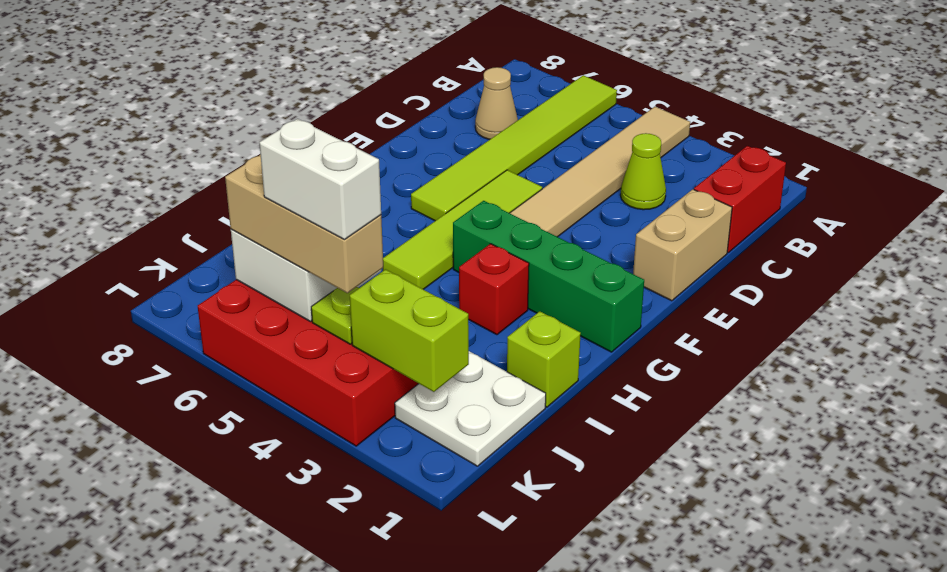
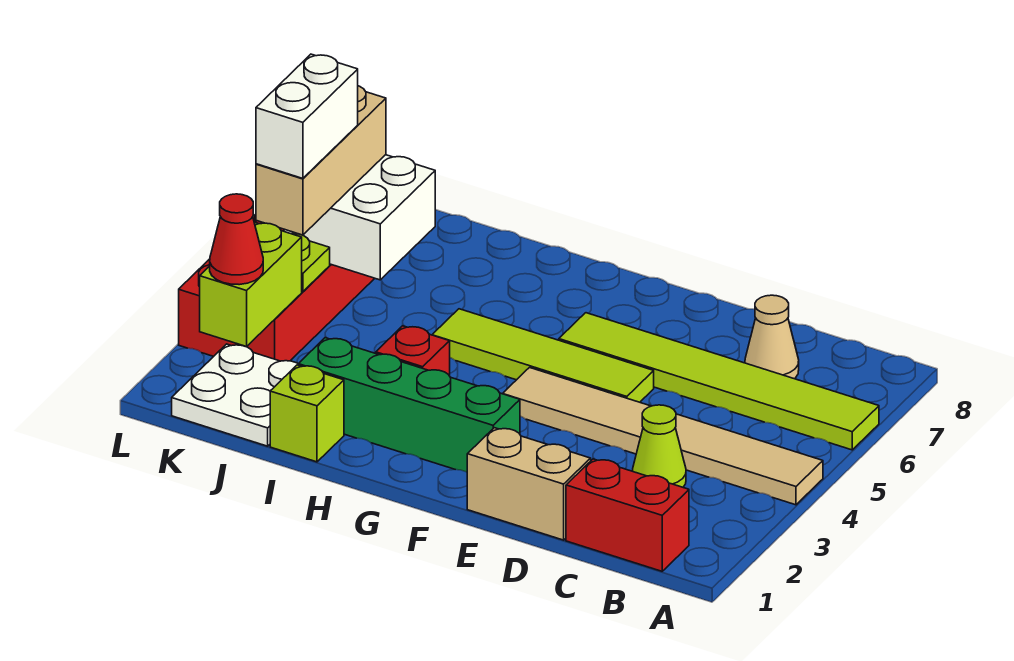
green brick G1:G4 level 1 -> green brick F2:I2 level 1
none -> red cone K2 level 3

